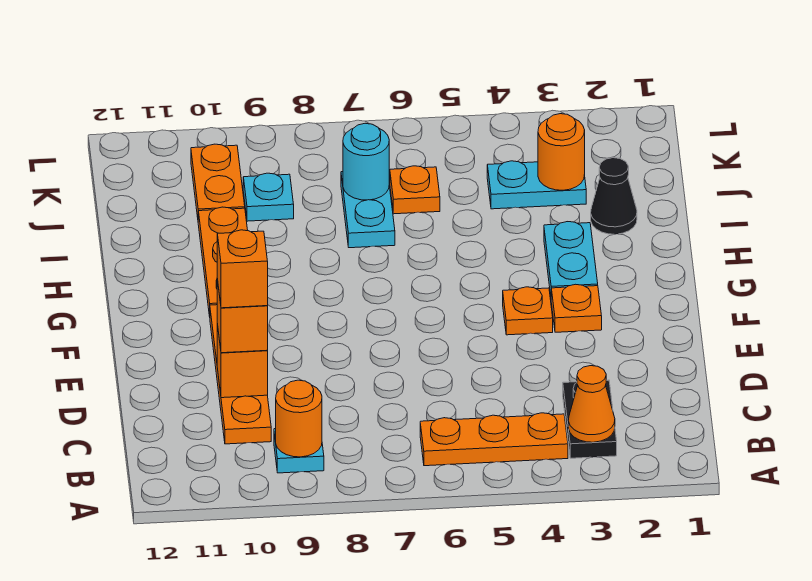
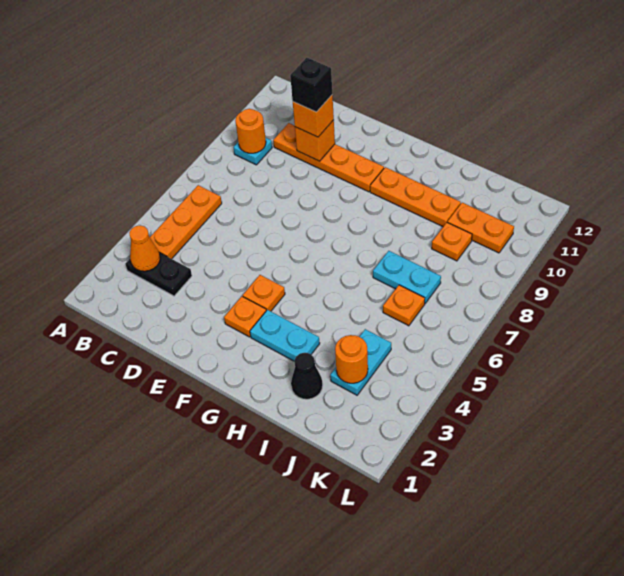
orange brick D10 level 4 -> black brick D10 level 4
cyan round brick J7 level 2 -> none
cyan plate J9 level 1 -> orange plate J9 level 1

